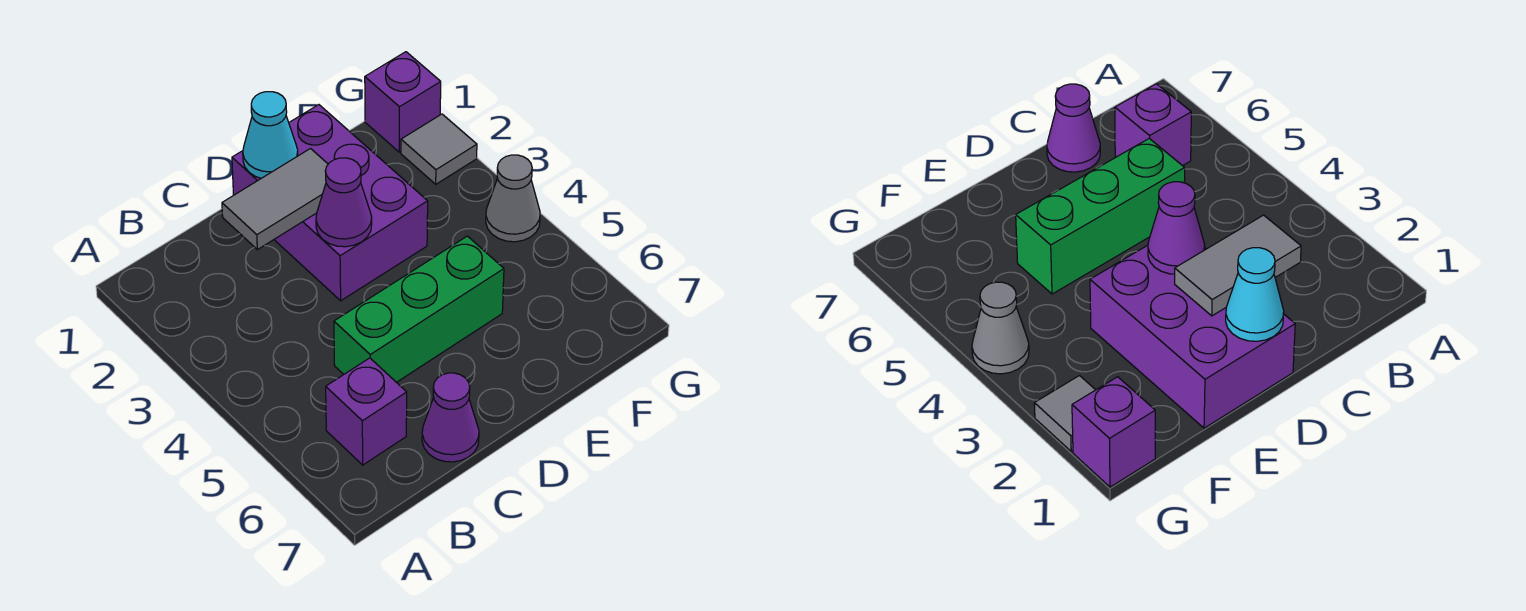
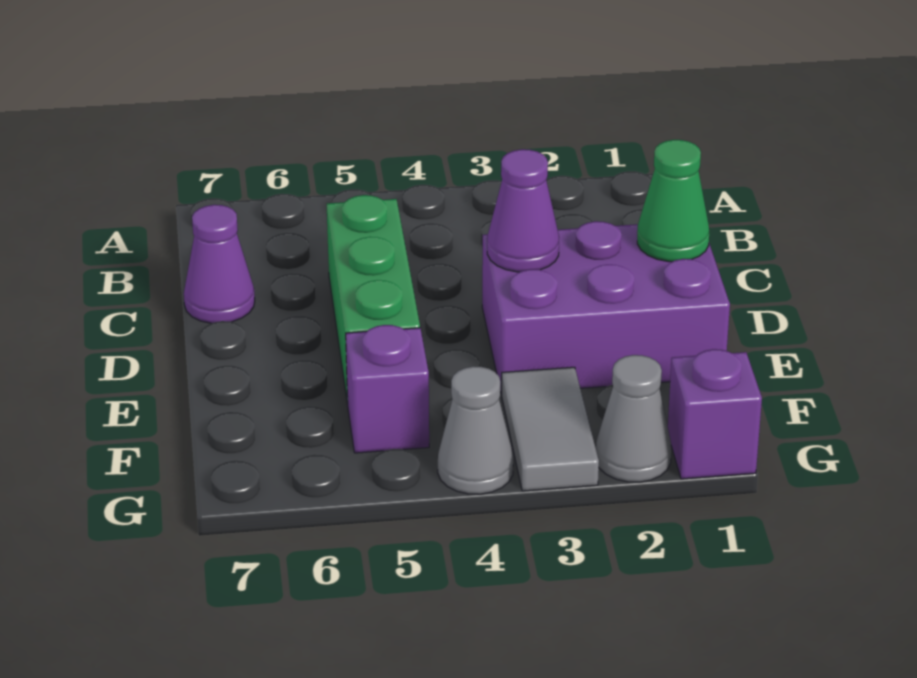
purple brick B6 level 1 -> purple brick F5 level 1
grey tile C2:D2 level 2 -> grey tile F3:G3 level 1
cyan cone D1 level 2 -> green cone D1 level 2
grey tile G2 level 1 -> grey cone G2 level 1

